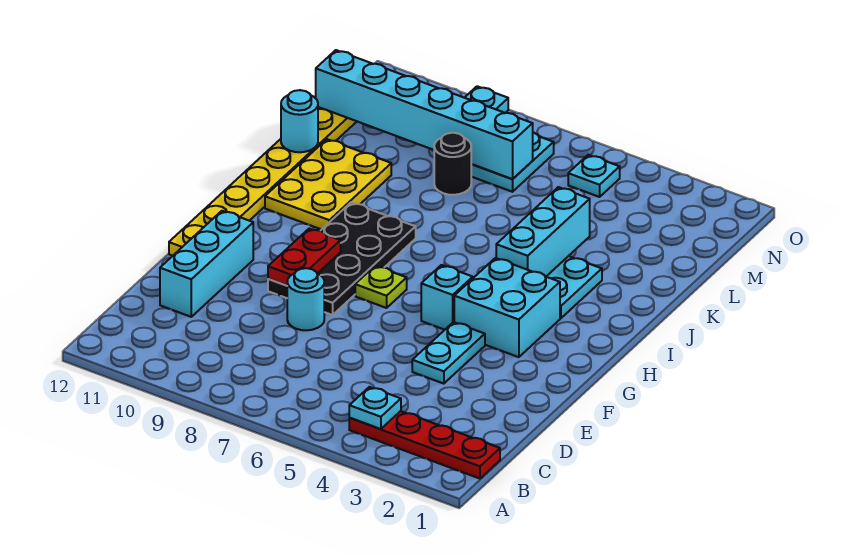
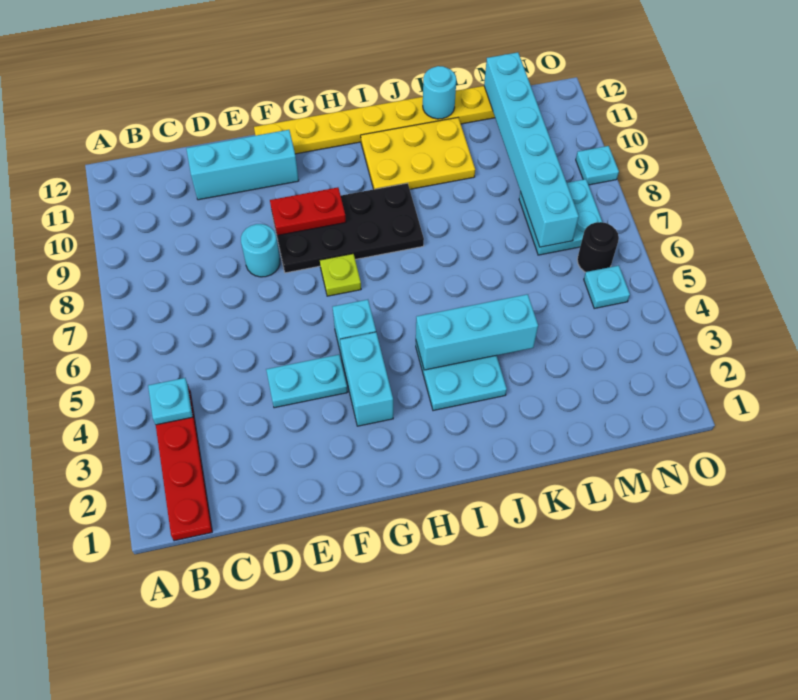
cyan brick G3:H4 level 1 -> cyan brick G3:G4 level 1
black round brick L8 level 1 -> black round brick N6 level 1

